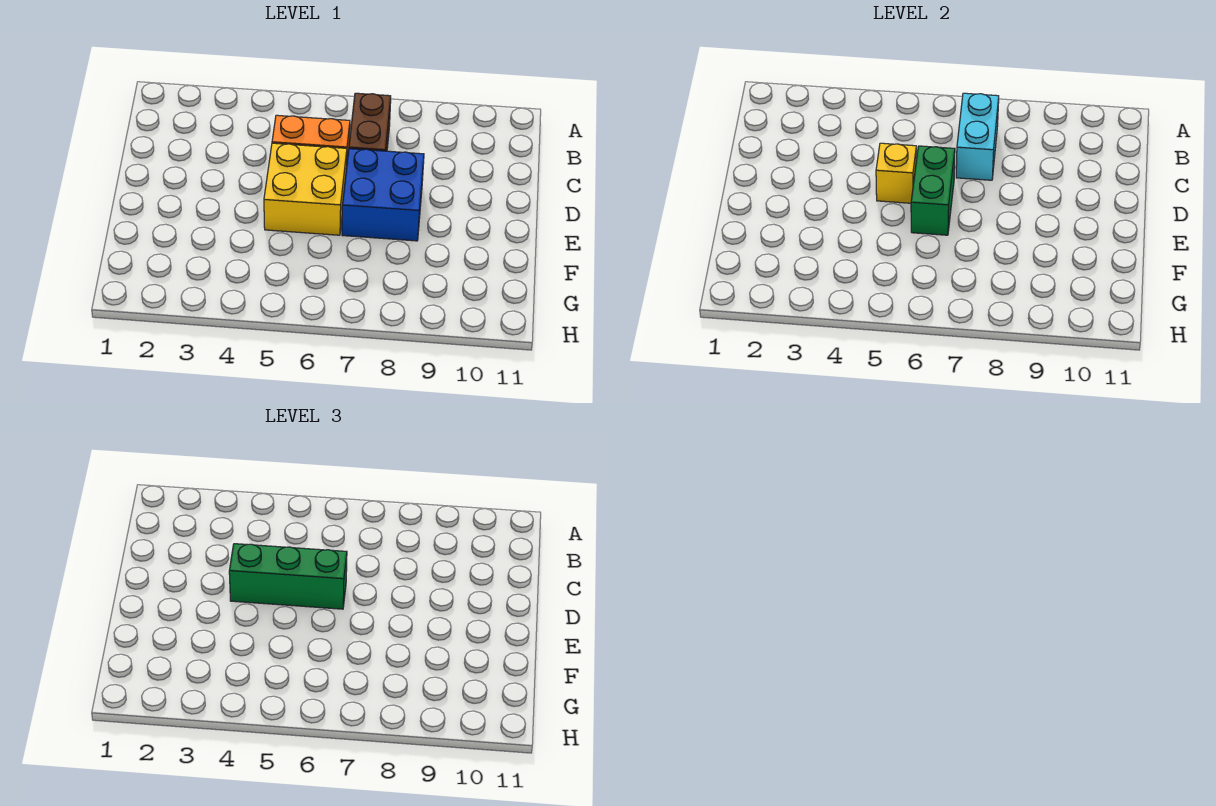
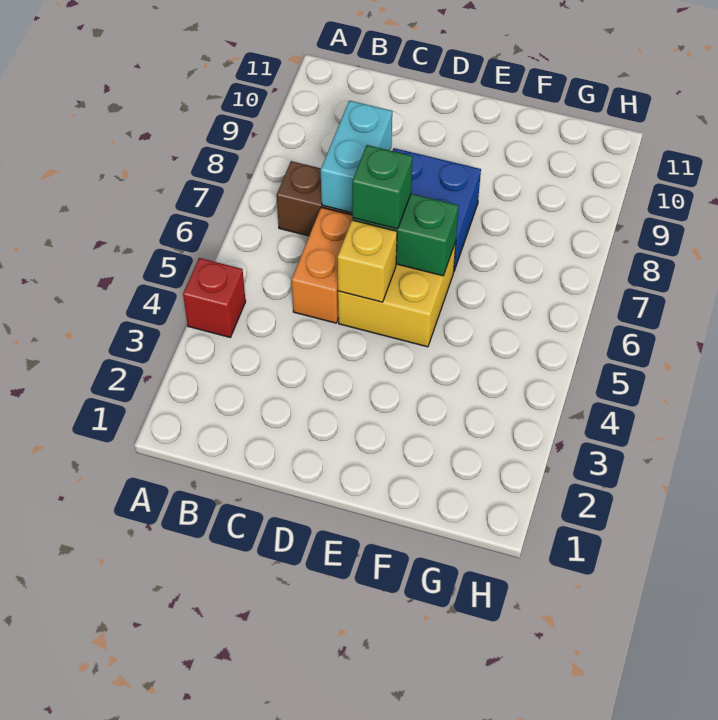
none -> red brick A4 level 1
cyan brick B7:C7 level 2 -> cyan brick C7:C8 level 2
green brick D4:D6 level 3 -> green brick D6 level 3

